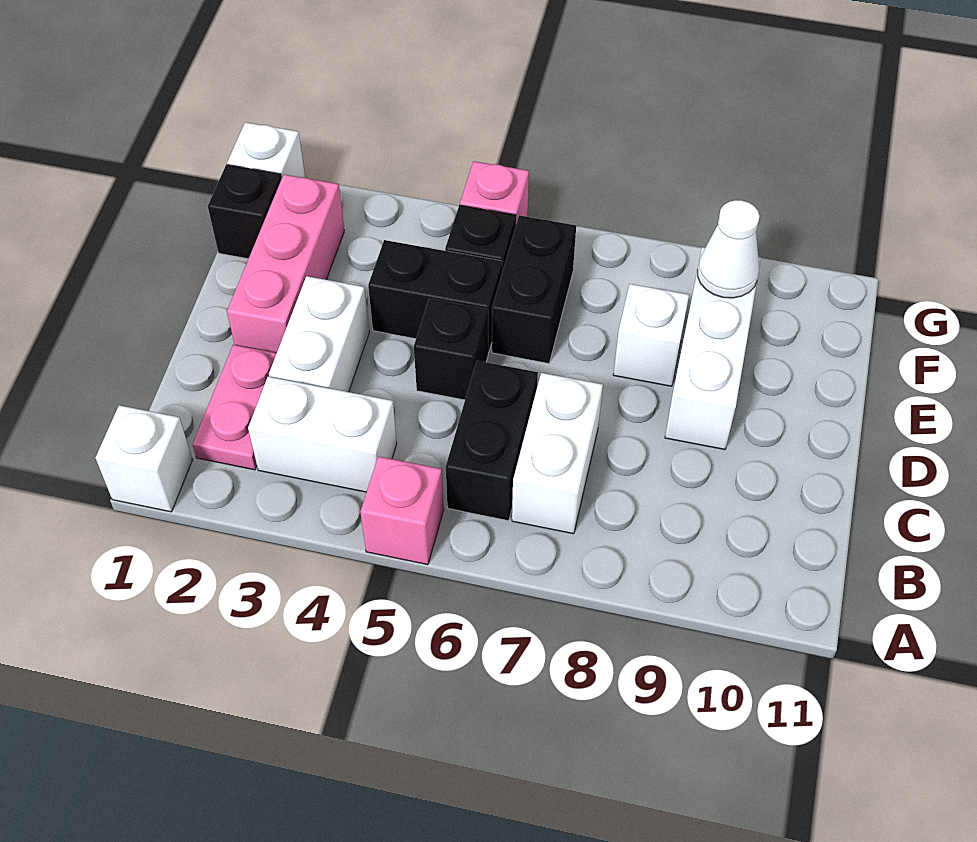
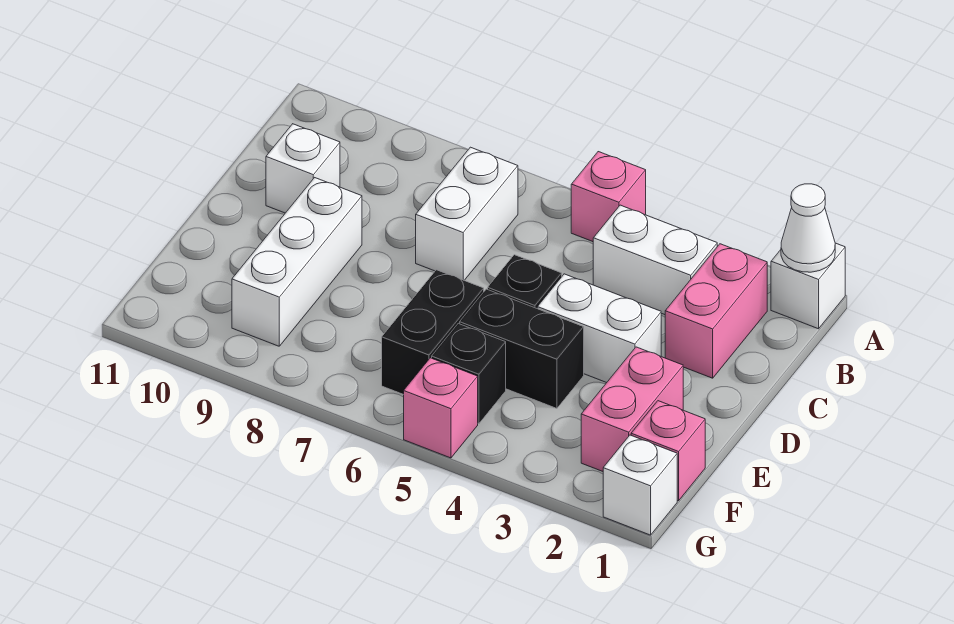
pink plate B2:C2 level 1 -> pink brick B2:C2 level 1
black brick B6:C6 level 1 -> none
white brick C3:D3 level 1 -> white brick D3:D4 level 1
pink brick D2:F2 level 1 -> pink brick E2:F2 level 1
white brick E8 level 1 -> white brick C10 level 1
black brick F1 level 1 -> pink brick F1 level 1
white cone F9 level 2 -> white cone A1 level 2

